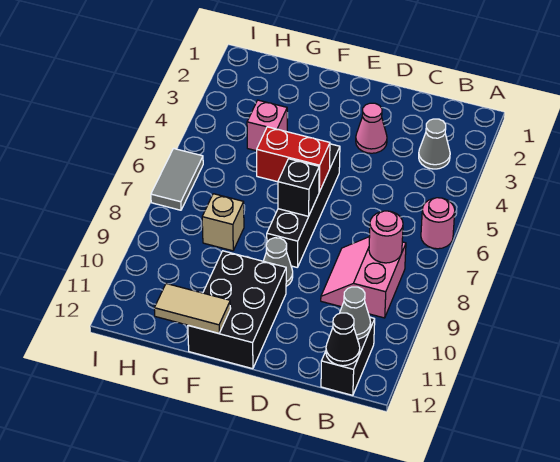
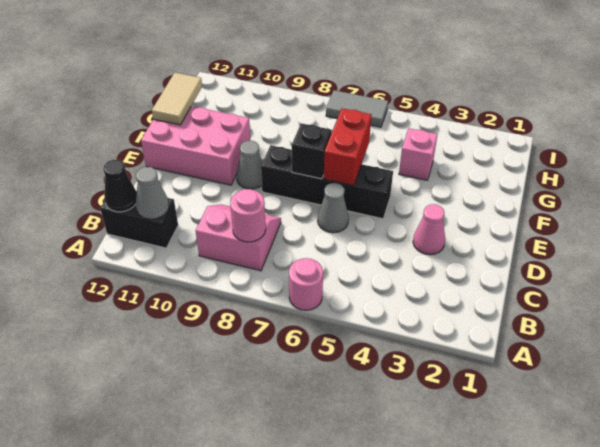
grey cone B3 level 1 -> grey cone D6 level 1
black brick E10:F12 level 1 -> pink brick E10:F12 level 1
tan brick G8 level 1 -> none

